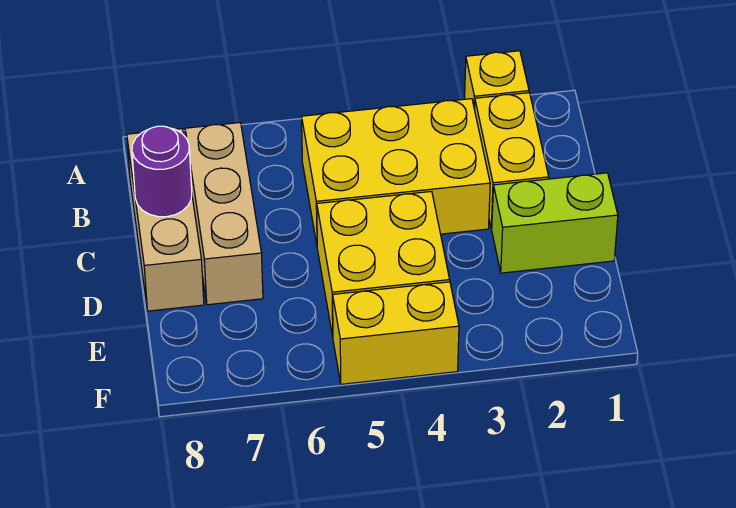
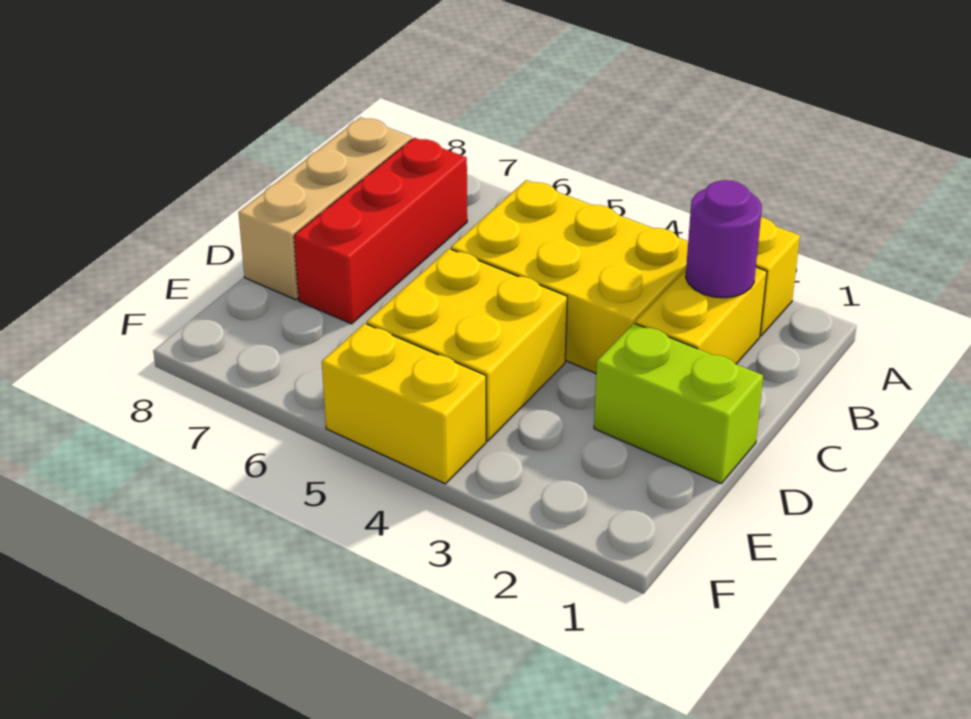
tan brick B7:D7 level 1 -> red brick B7:D7 level 1
purple round brick C8 level 2 -> purple round brick B2 level 2

